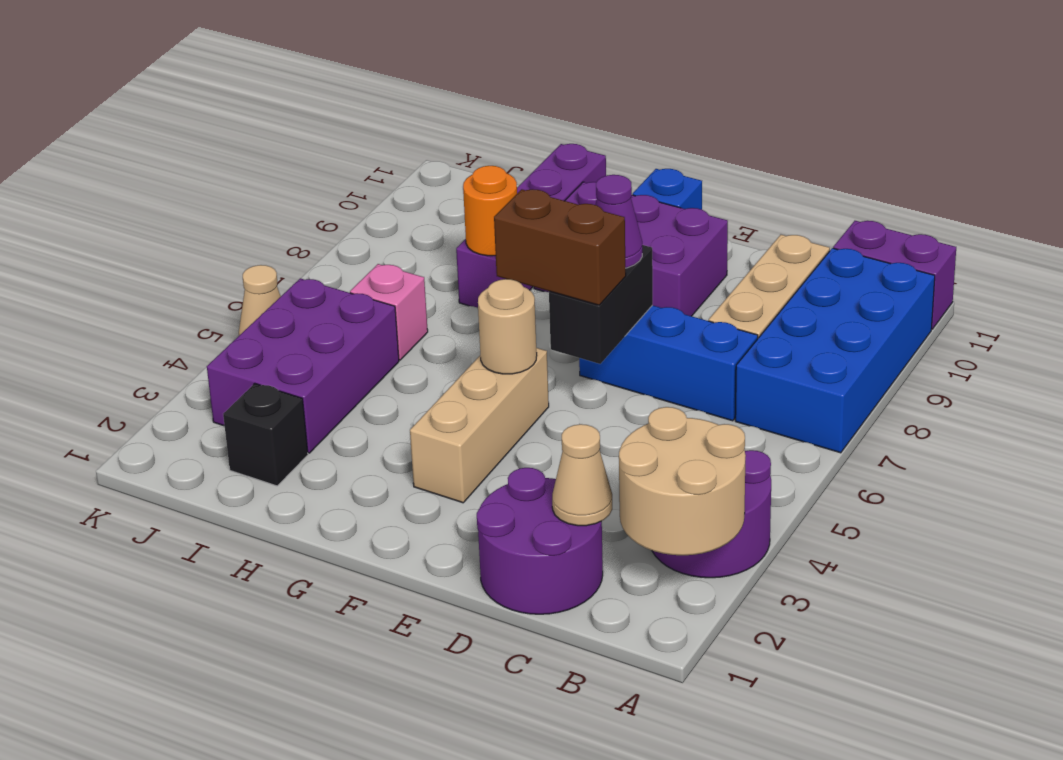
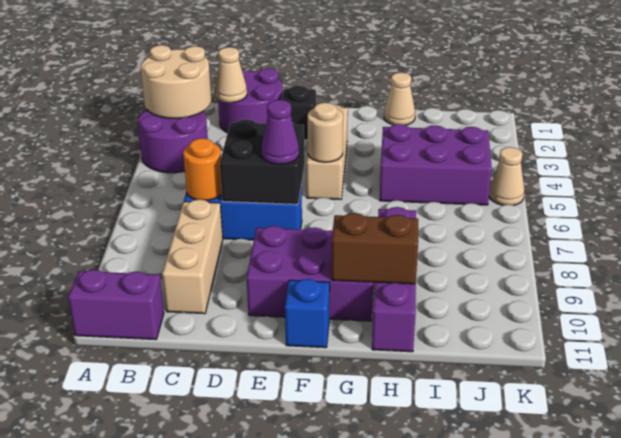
blue brick A7:B10 level 1 -> none
black brick E6:E7 level 2 -> black brick D6:E7 level 2
brown brick E6:F6 level 3 -> brown brick G10:H10 level 2
none -> tan cone H1 level 1
orange round brick H8 level 2 -> orange round brick C7 level 2
black brick I2 level 1 -> black brick E2 level 1
purple brick I3:J5 level 1 -> purple brick H4:J5 level 1
pink brick I6 level 1 -> none

